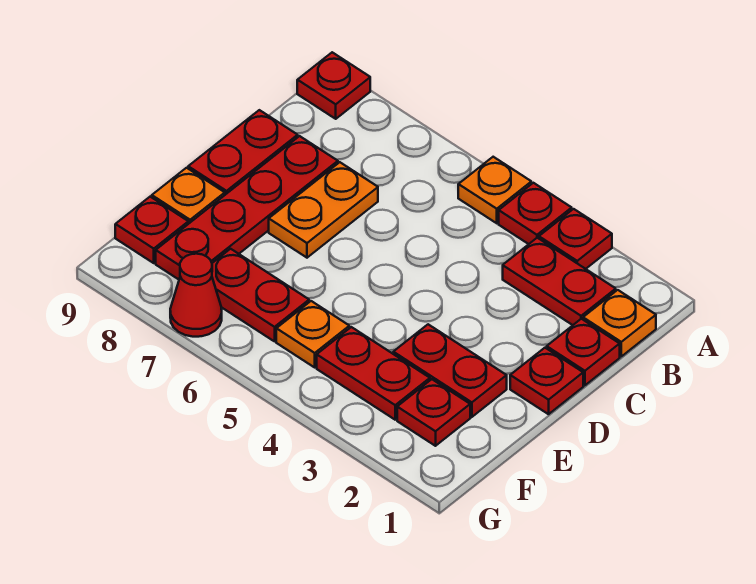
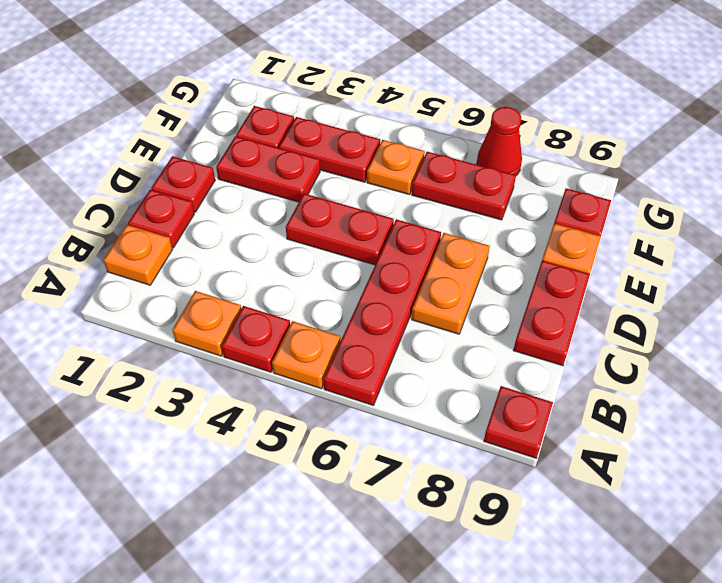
red plate A3 level 1 -> orange plate A3 level 1
red plate B2:B3 level 1 -> red plate D4:D5 level 1
red plate C8:F8 level 1 -> red plate A6:D6 level 1

